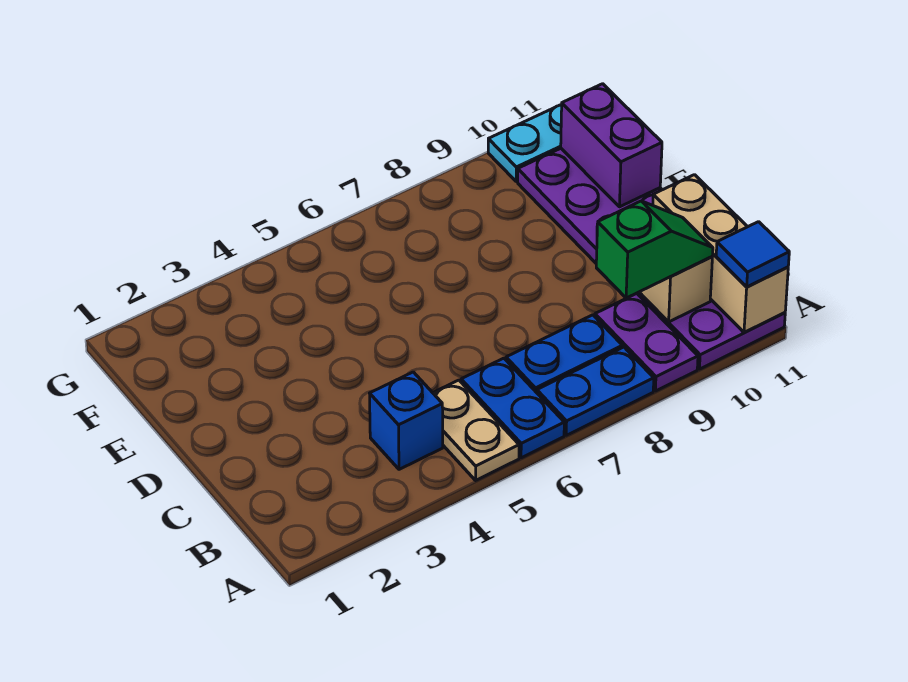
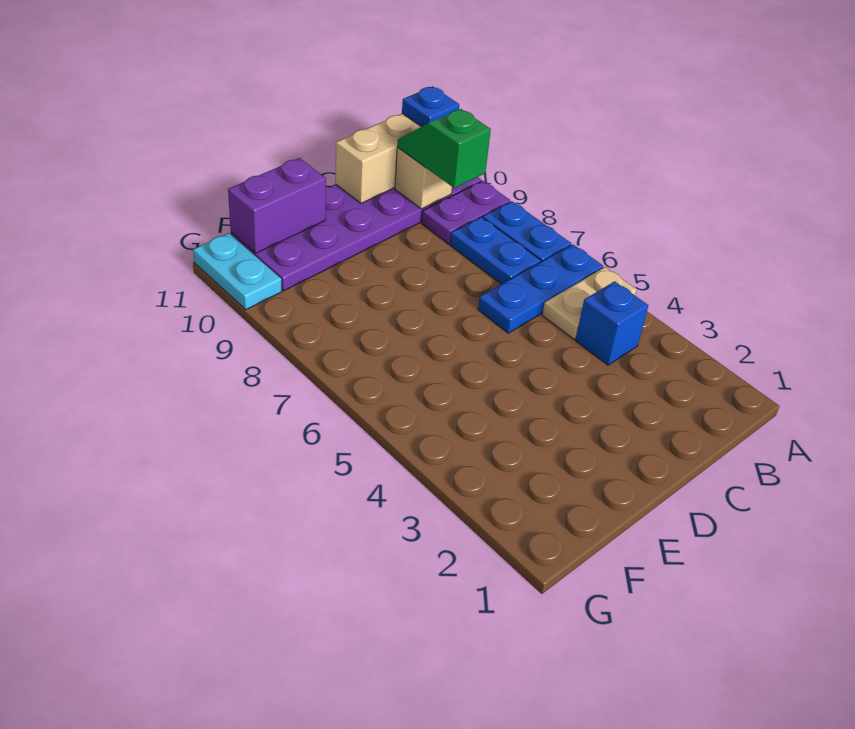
blue plate A6:B6 level 1 -> blue plate A6:C6 level 1
blue tile A11 level 3 -> blue plate A11 level 3

